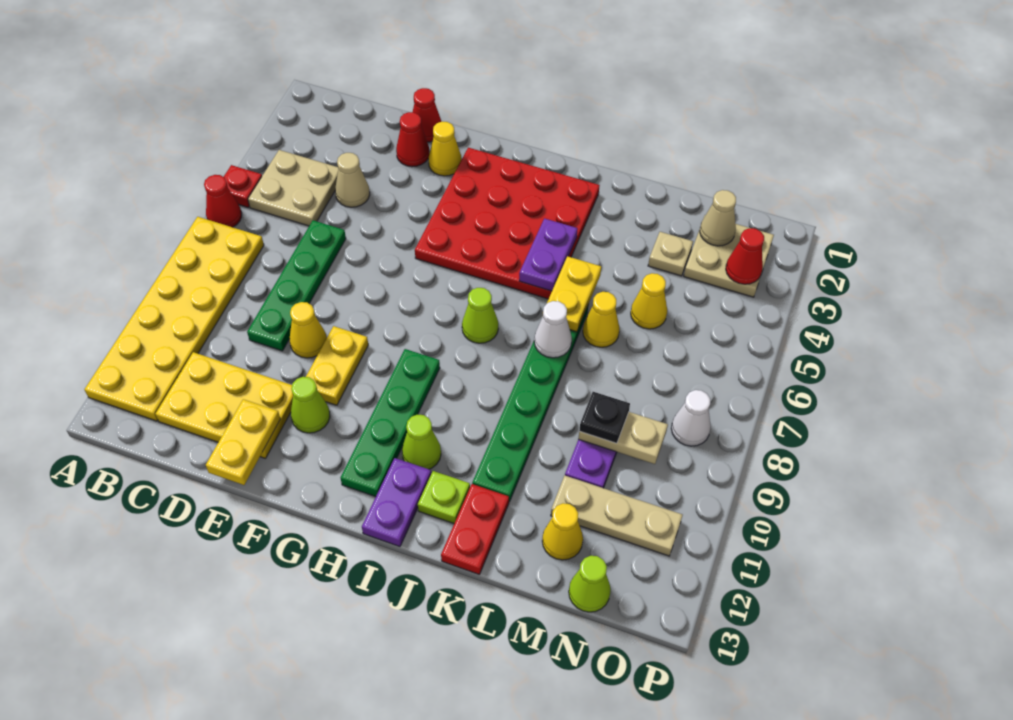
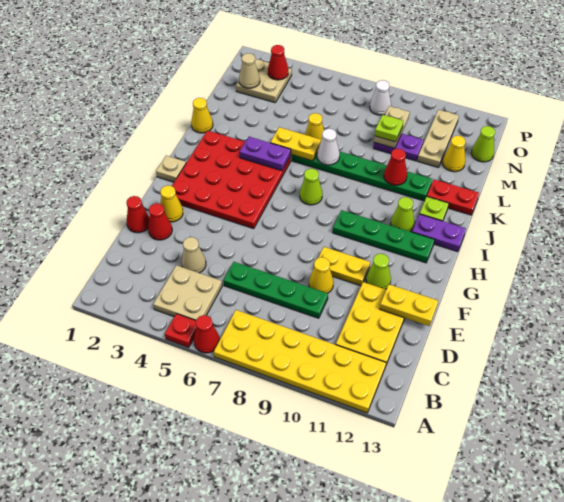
none -> red cone K10 level 2
tan plate M3 level 1 -> tan plate H1 level 1
yellow cone M5 level 1 -> yellow cone K1 level 1
black plate M9 level 3 -> lime plate M9 level 3

